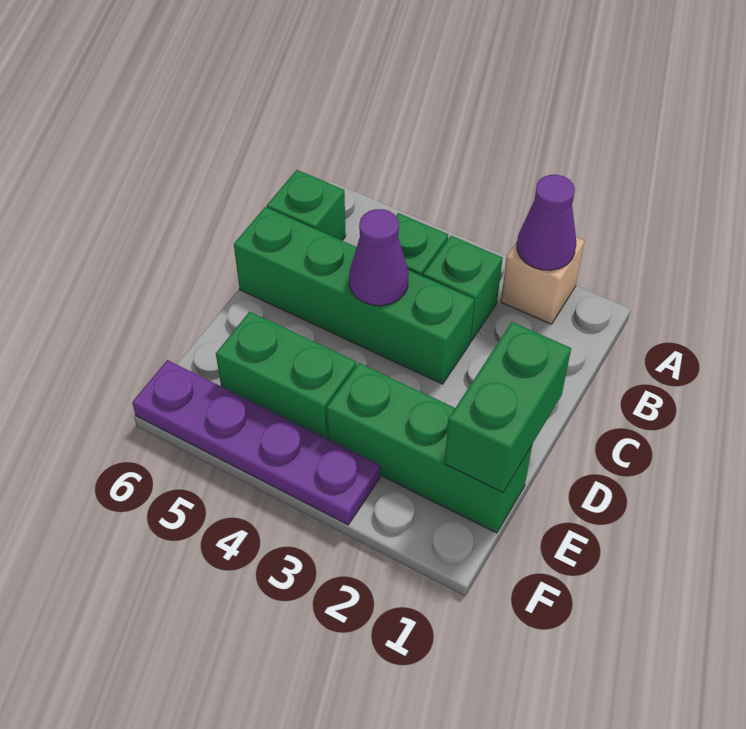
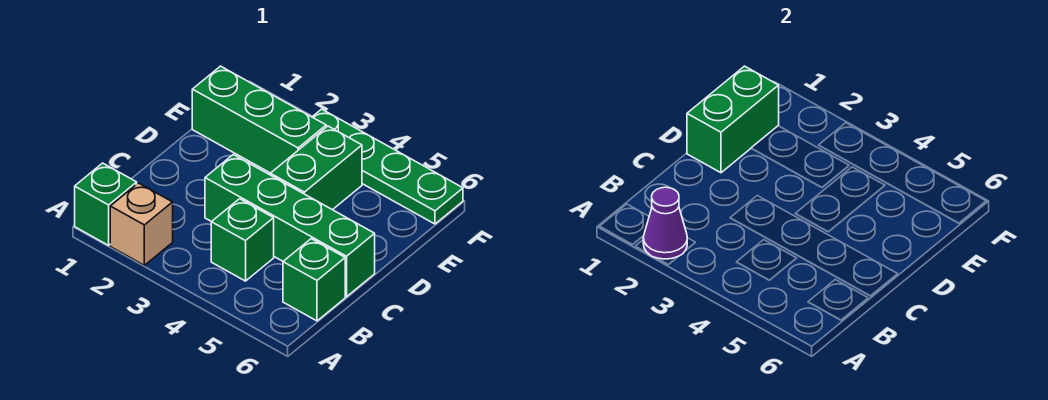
green brick B3 level 1 -> green brick A1 level 1
purple cone C4 level 2 -> none
green brick E4:E5 level 1 -> green brick D4:E4 level 1
purple plate F3:F6 level 1 -> green plate F3:F6 level 1

